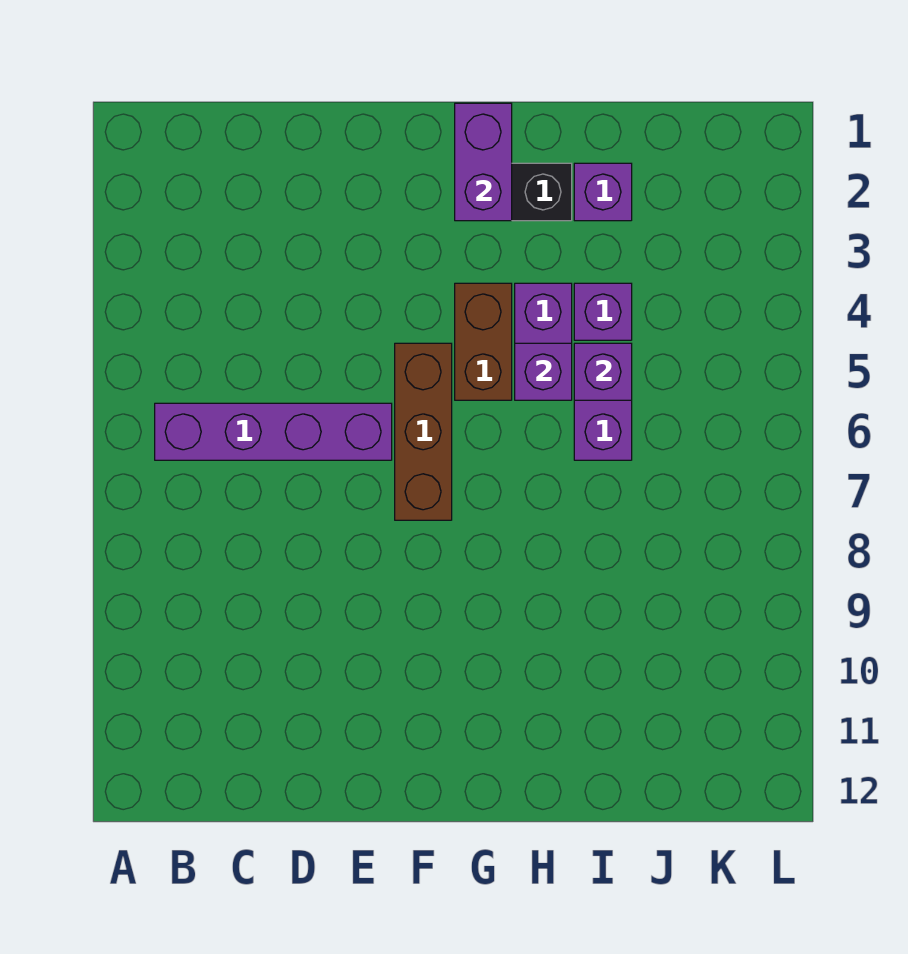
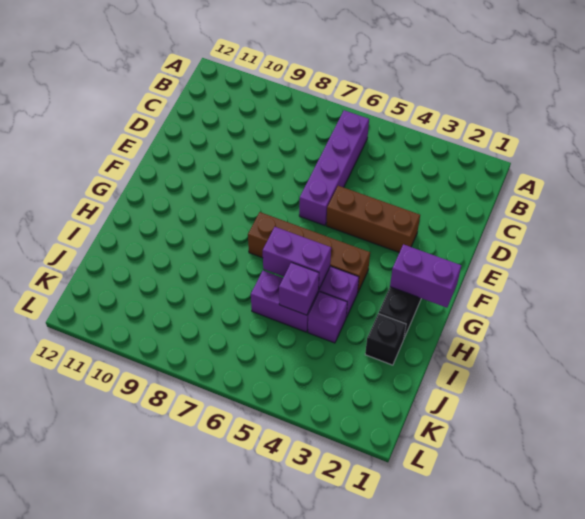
brown brick F5:F7 level 1 -> brown brick E3:E5 level 1
brown brick G4:G5 level 1 -> brown brick G4:G7 level 1
purple brick H5 level 2 -> purple brick H5:H6 level 2
purple brick I2 level 1 -> black brick I2 level 1

